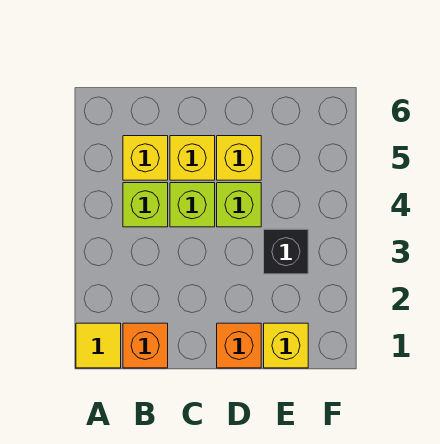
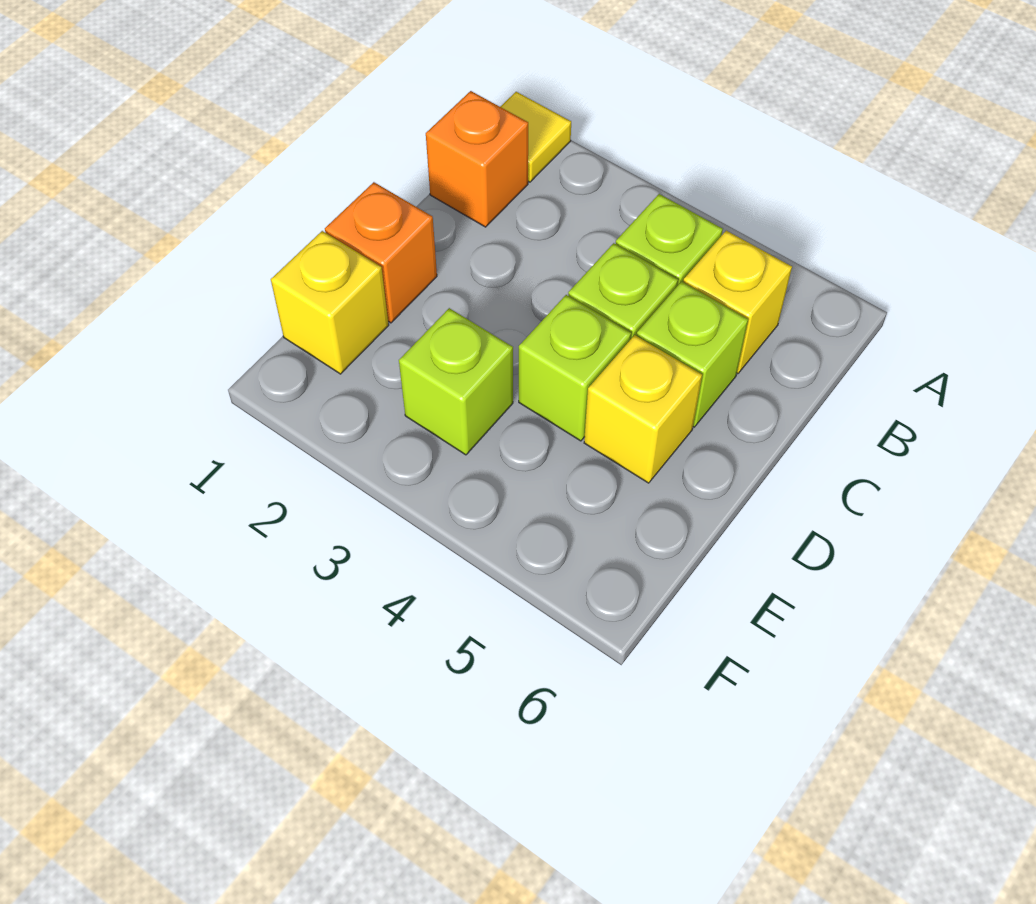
yellow brick C5 level 1 -> lime brick C5 level 1
black brick E3 level 1 -> lime brick E3 level 1

